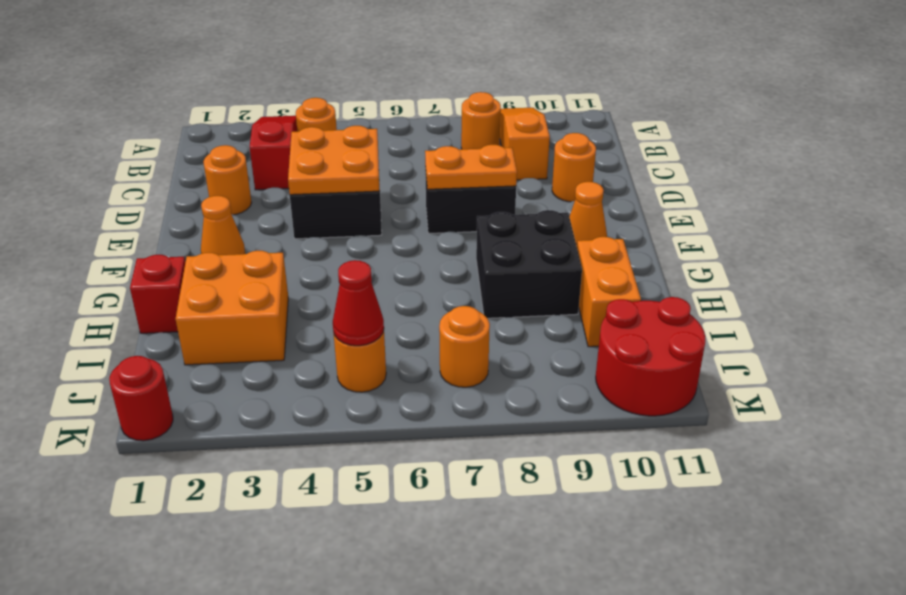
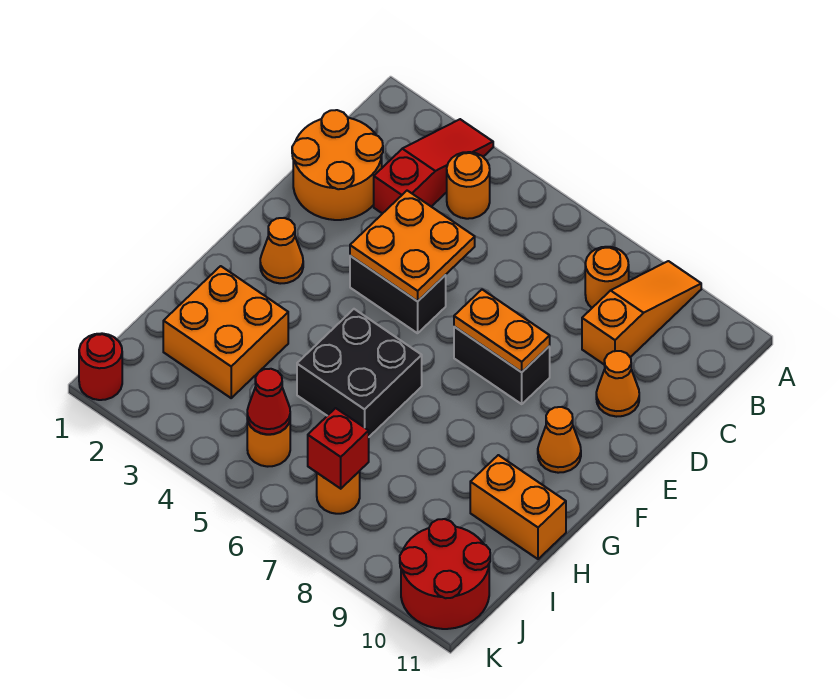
orange round brick D2 level 1 -> orange round brick C1:D2 level 1
orange round brick D10 level 1 -> orange cone D10 level 1
black brick G8:H9 level 1 -> black brick G5:H6 level 1
red brick H1 level 1 -> red brick J7 level 2
orange brick H10:I10 level 1 -> orange brick H10:H11 level 1

